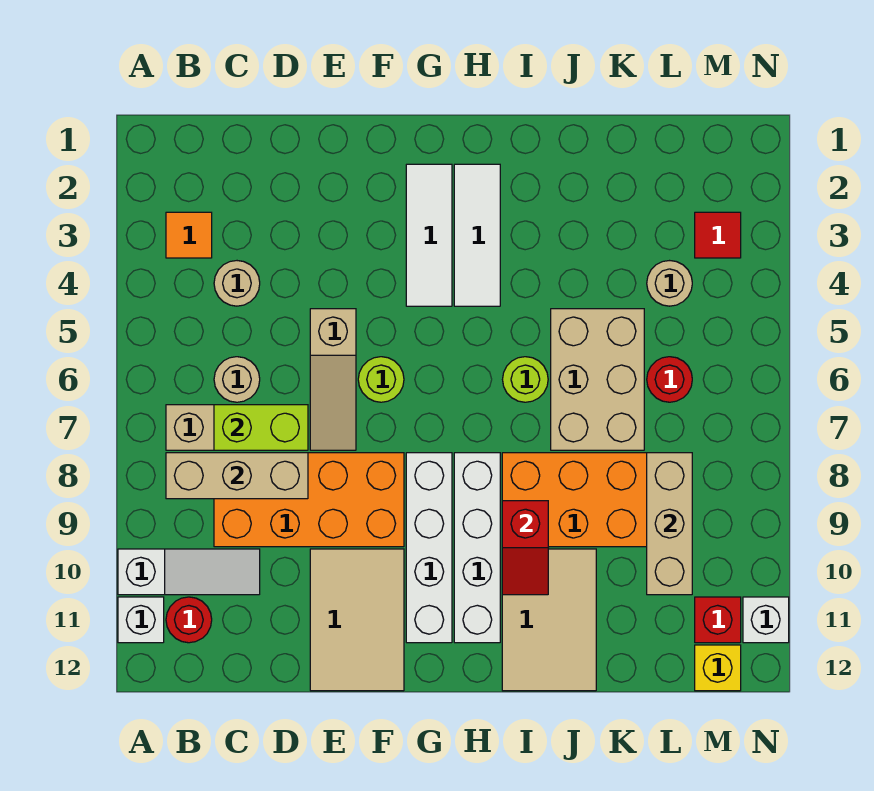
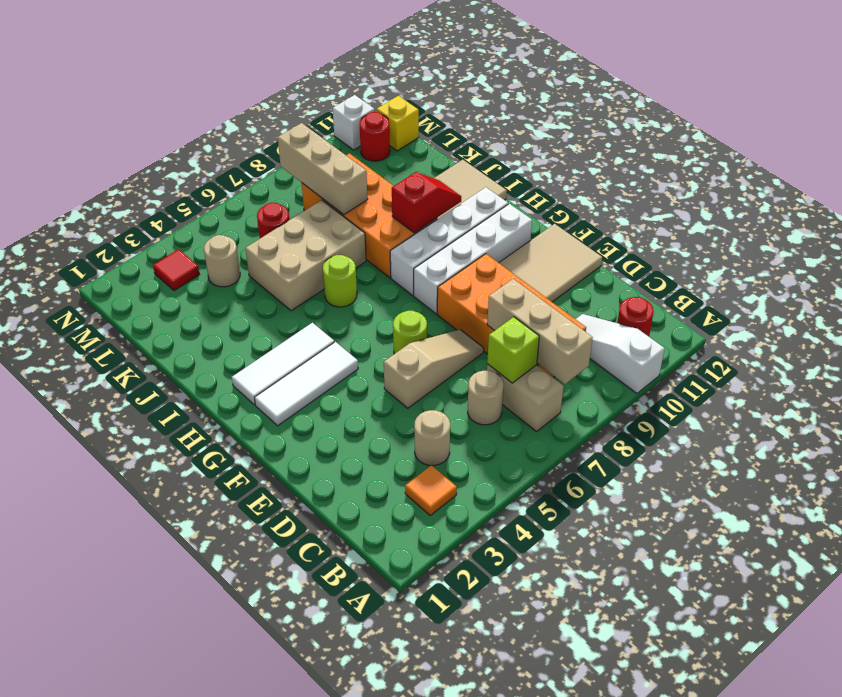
white brick A11 level 1 -> none
lime brick C7:D7 level 2 -> lime brick C7 level 2
tan brick L8:L10 level 2 -> tan brick K8:M8 level 2
red brick M11 level 1 -> red round brick M11 level 1

